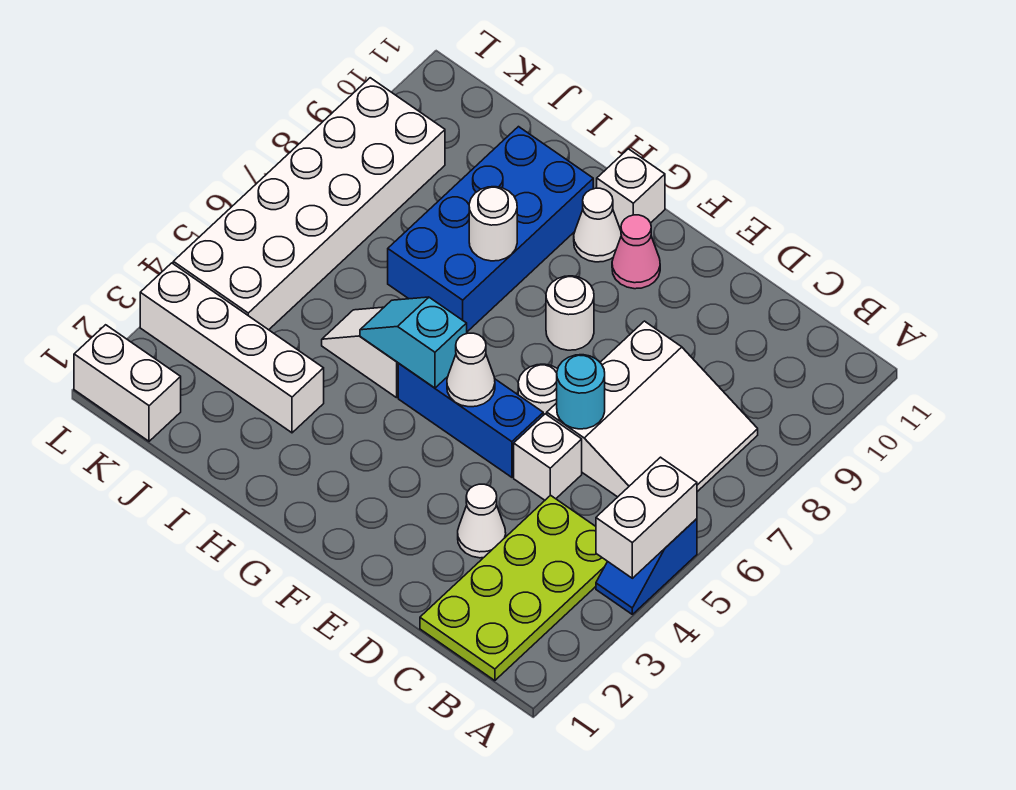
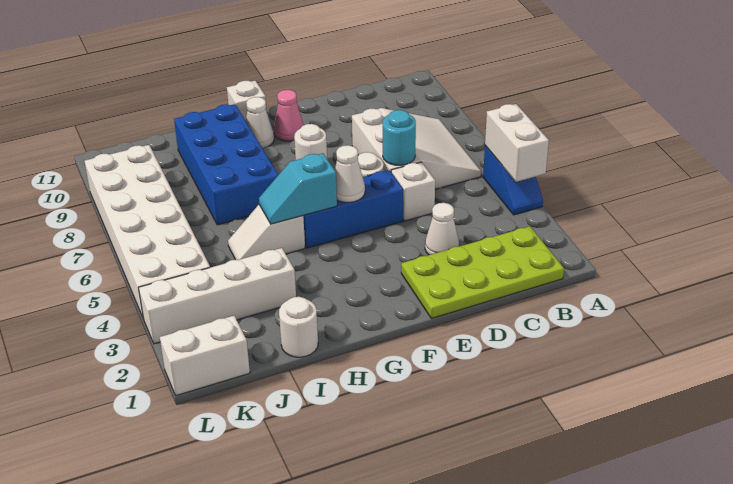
lime plate B1:C4 level 1 -> lime plate B1:E2 level 1
white round brick H8 level 2 -> white round brick I1 level 1

